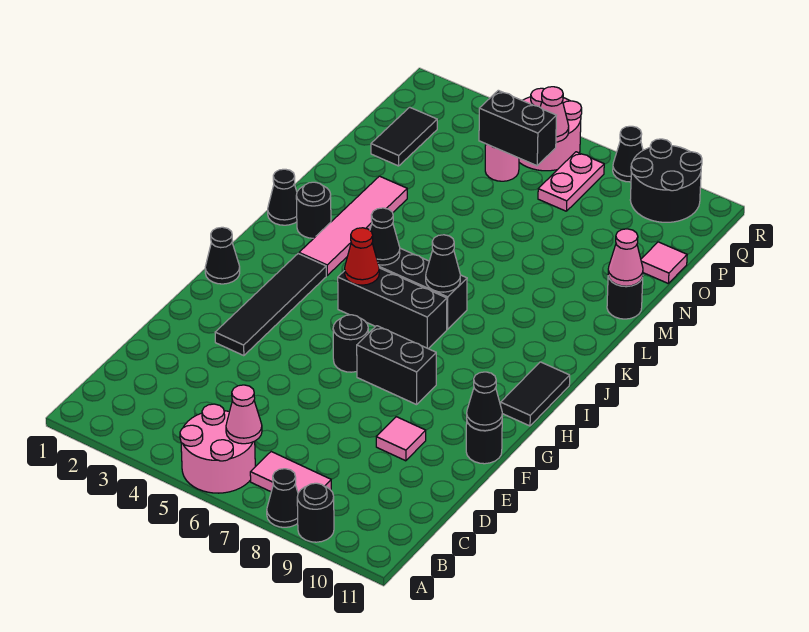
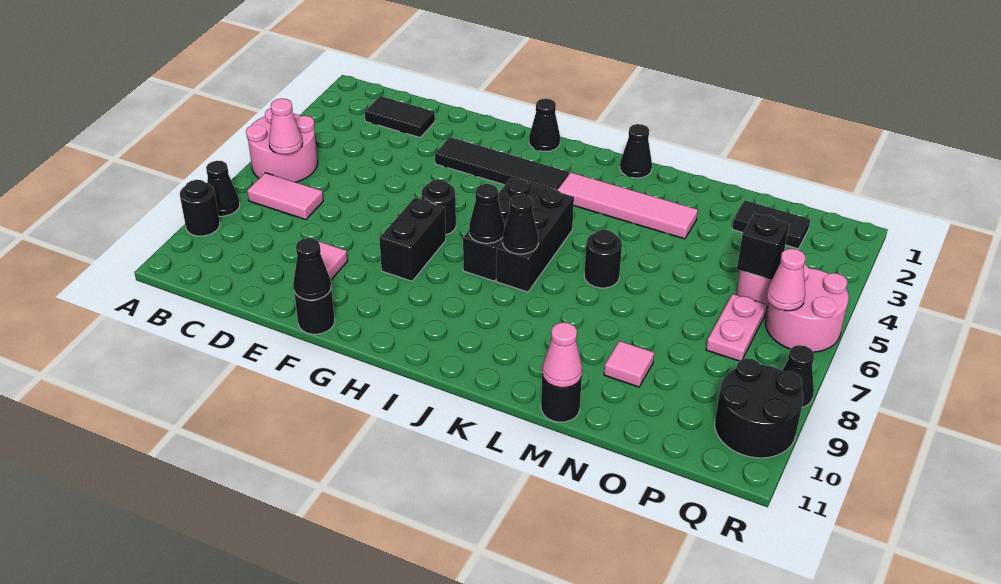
pink tile B7:B8 level 1 -> pink tile B7:C7 level 1
black tile H11:I11 level 1 -> black tile C2:D2 level 1
red cone I5 level 2 -> none
black cone J5 level 2 -> black cone I7 level 2
black round brick K2 level 1 -> black round brick L6 level 1
pink tile O11 level 1 -> pink tile N9 level 1
black brick P5:P6 level 2 -> black brick P5 level 2
pink plate P7:Q7 level 1 -> pink plate P6:P7 level 1

